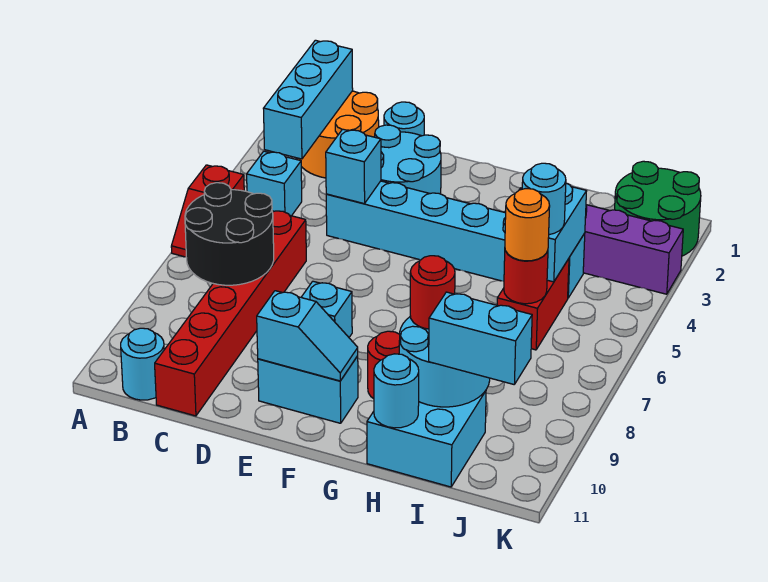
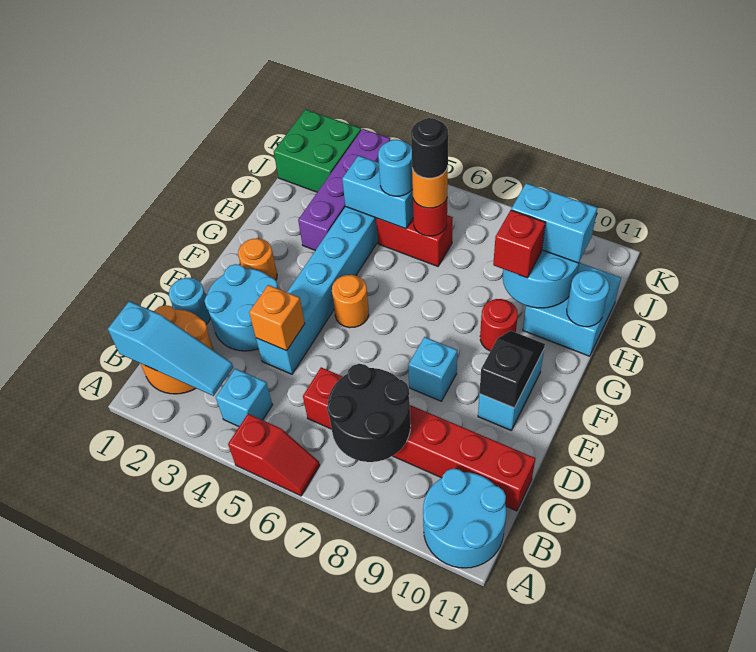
cyan brick B1:B3 level 2 -> cyan slope B1:B3 level 2 top 1
cyan round brick B11 level 1 -> cyan round brick A10:B11 level 1
cyan brick D4 level 2 -> orange brick D4 level 2
cyan slope E10:F10 level 2 top E -> black slope E10:F10 level 2 top E
none -> orange round brick F2 level 1
none -> orange round brick F5 level 1
red round brick H9 level 3 -> red brick H9 level 3
none -> black round brick I6 level 4
cyan brick I10:J10 level 3 -> cyan brick I9:I10 level 3
green round brick J1:K2 level 1 -> green brick J1:K2 level 1

